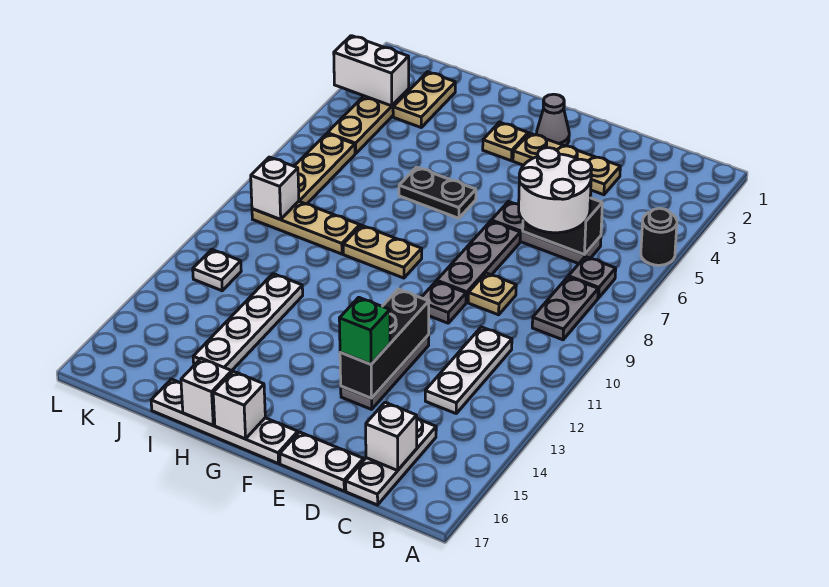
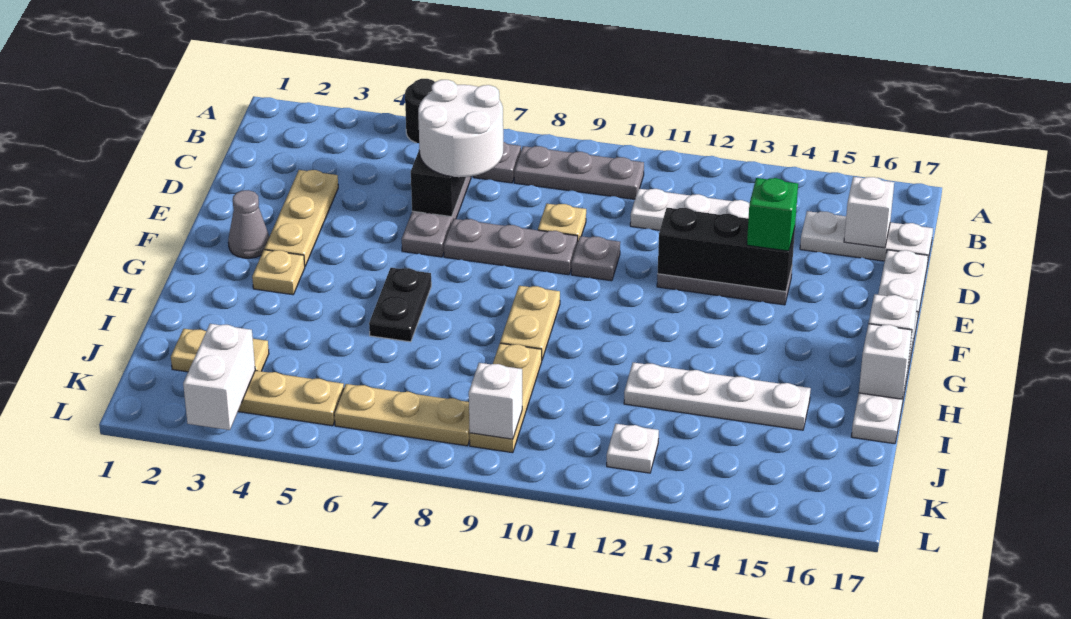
grey plate B8:B9 level 1 -> grey plate B8:B10 level 1

